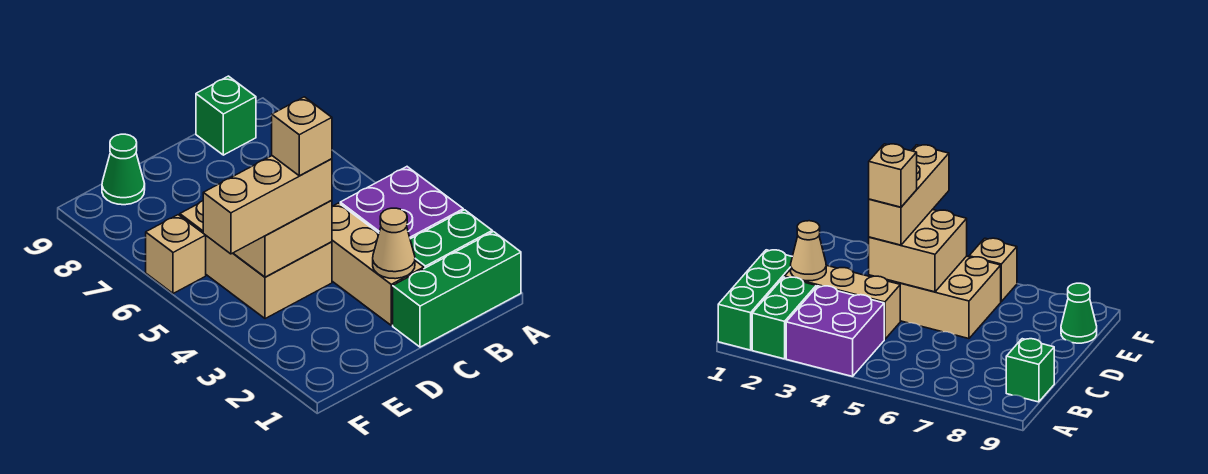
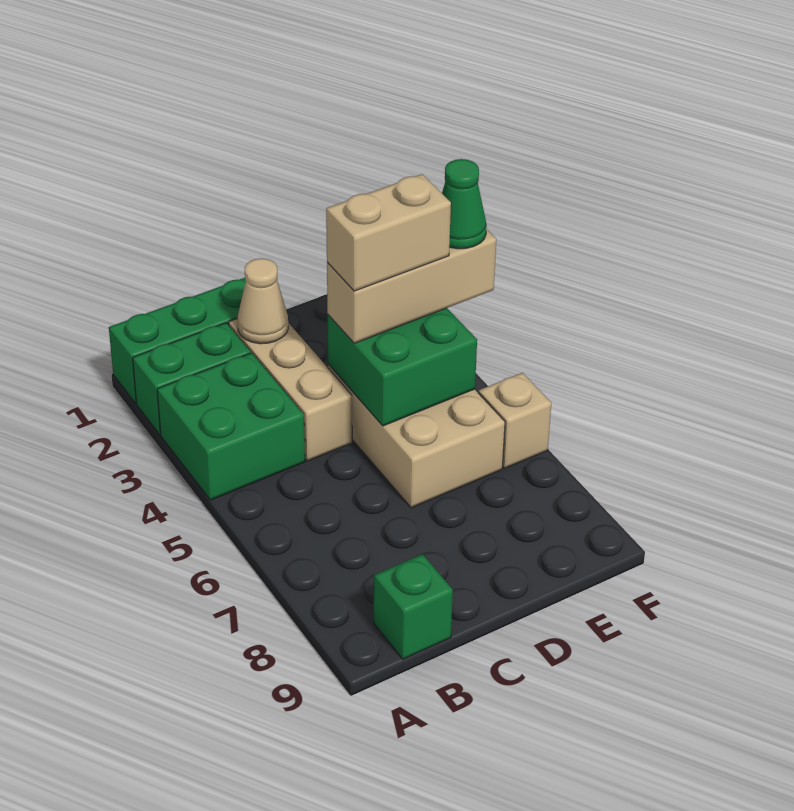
purple brick A3:B4 level 1 -> green brick A3:B4 level 1
tan brick D4:E5 level 2 -> green brick D4:E5 level 2
tan brick D4 level 4 -> tan brick D4:E4 level 4
green cone E9 level 1 -> green cone F4 level 4

